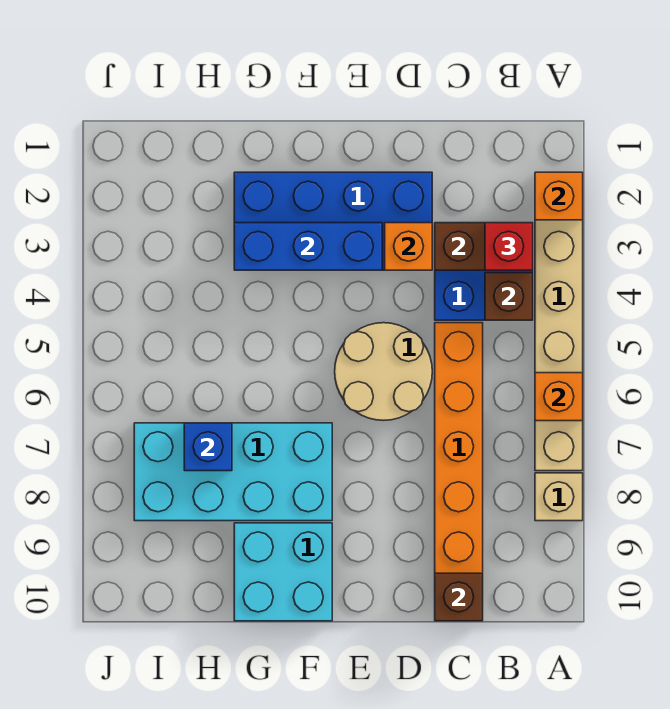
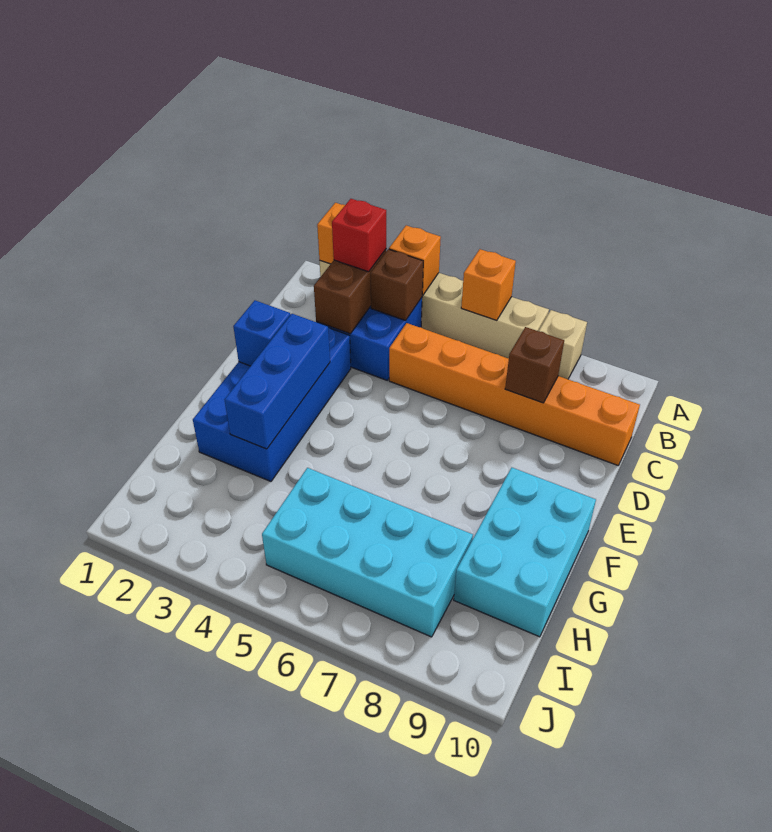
brown brick C10 level 2 -> brown brick C8 level 2
orange brick D3 level 2 -> orange brick A4 level 2
tan round brick D5:E6 level 1 -> none
cyan brick F7:I8 level 1 -> cyan brick H5:I8 level 1
cyan brick F9:G10 level 1 -> cyan brick F9:H10 level 1
blue brick H7 level 2 -> blue brick E2 level 2

